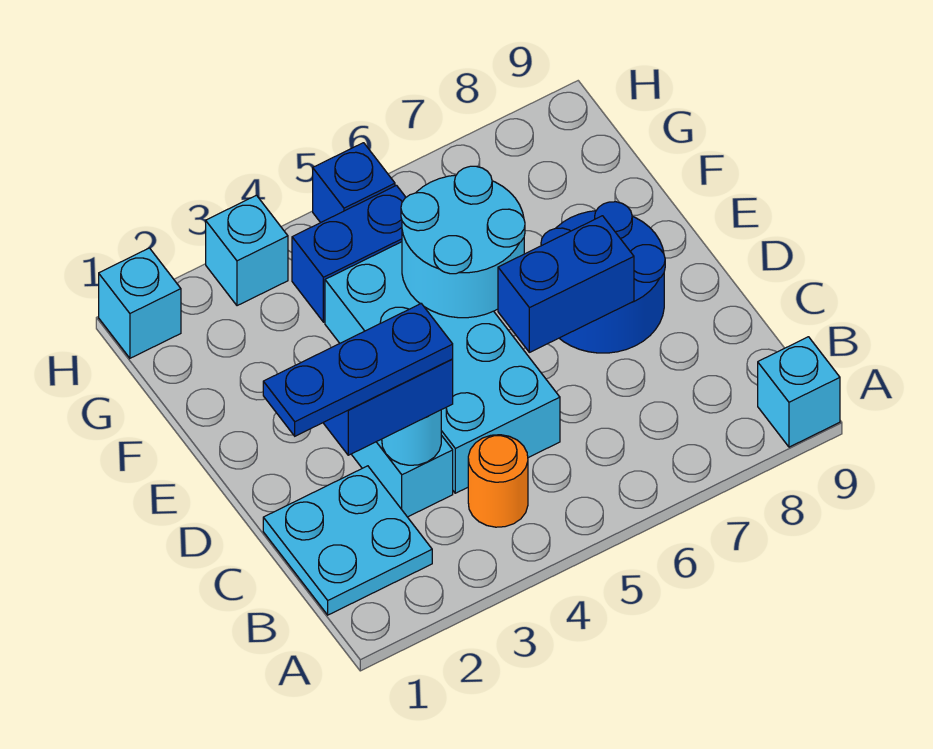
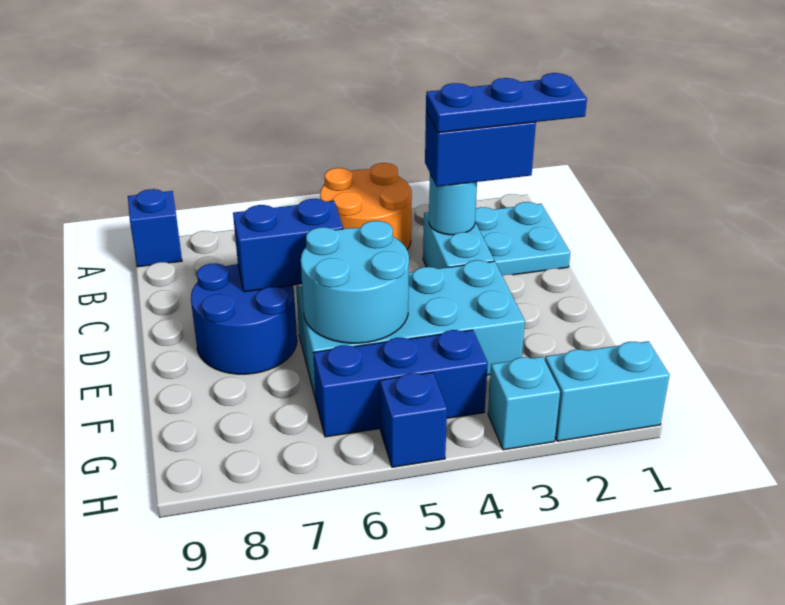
cyan brick A9 level 1 -> blue brick A9 level 1
orange round brick B4 level 1 -> orange round brick A4:B5 level 1
cyan brick C4:F5 level 1 -> cyan brick E3:F6 level 1
blue brick G4:G5 level 1 -> blue brick G4:G6 level 1
cyan brick H1 level 1 -> cyan brick H1:H2 level 1

